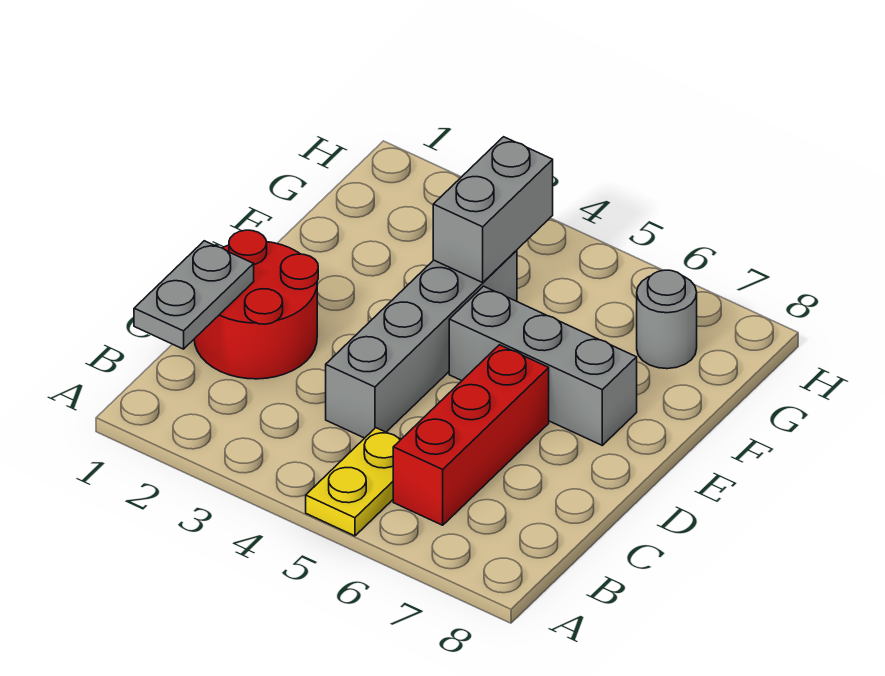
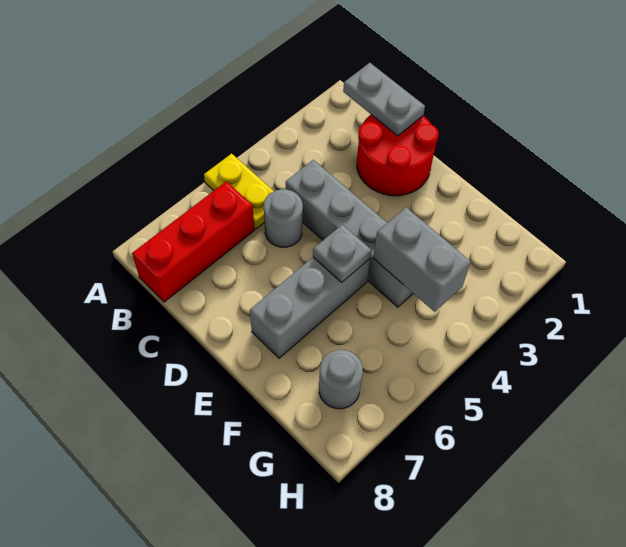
red brick B6:D6 level 1 -> red brick B6:B8 level 1
none -> grey round brick C5 level 1
none -> grey plate E5 level 2

